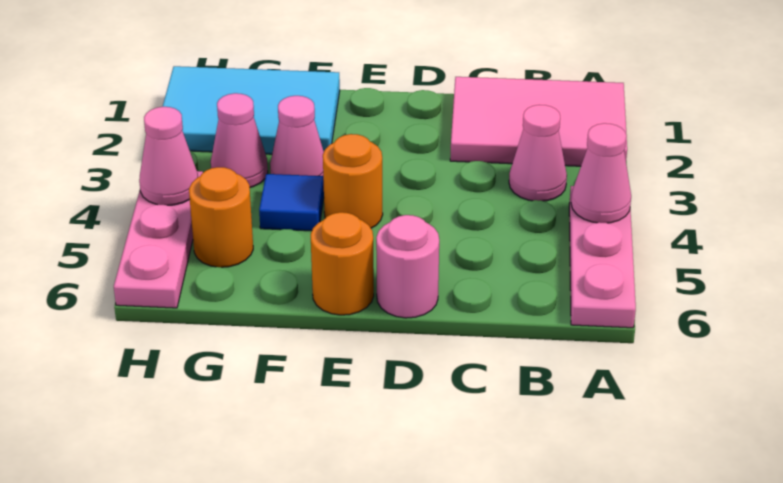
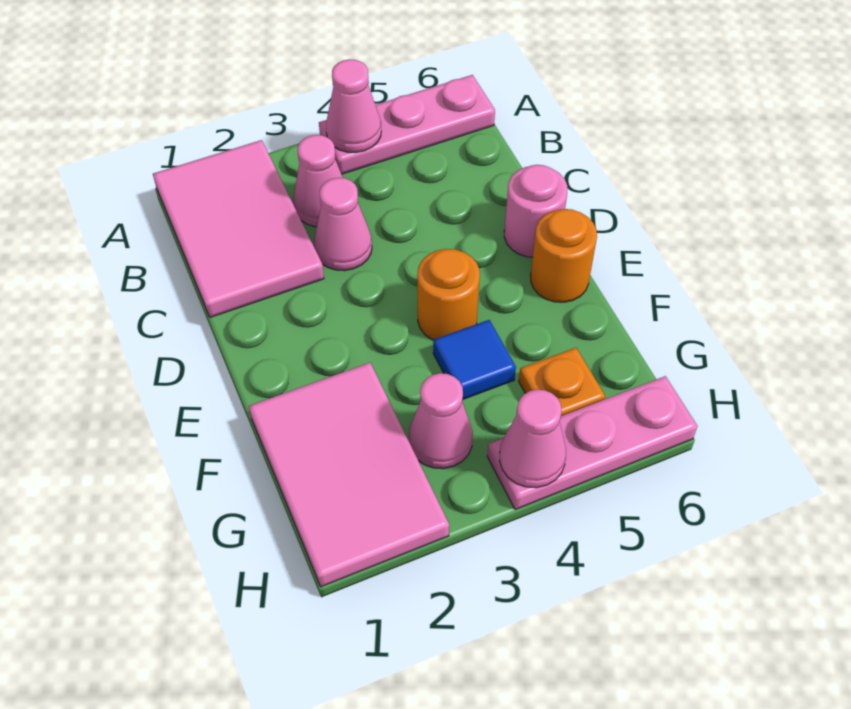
cyan tile F1:H2 level 1 -> pink tile F1:H2 level 1
pink cone F3 level 1 -> pink cone C3 level 1
orange round brick G5 level 1 -> orange plate G5 level 1

